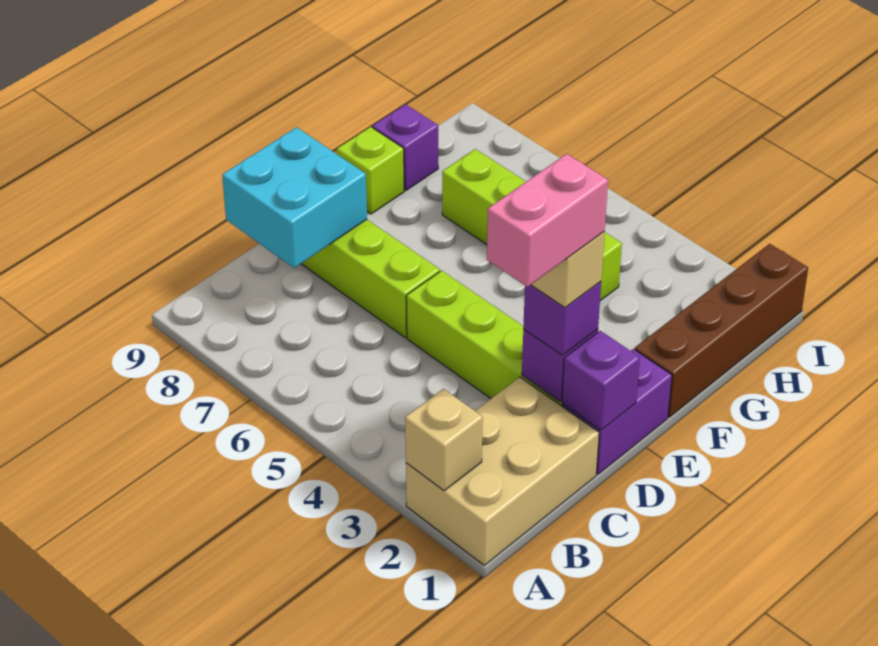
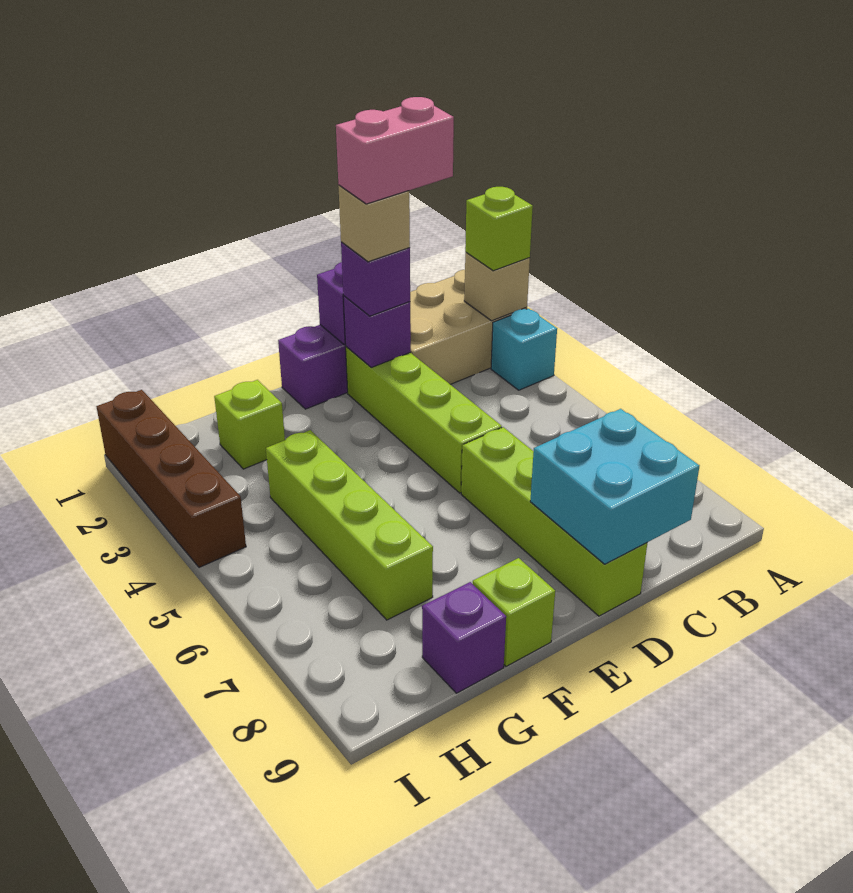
none -> lime brick A2 level 3
none -> cyan brick A3 level 1
brown brick F1:I1 level 1 -> brown brick I1:I4 level 1
none -> lime brick G2 level 1

